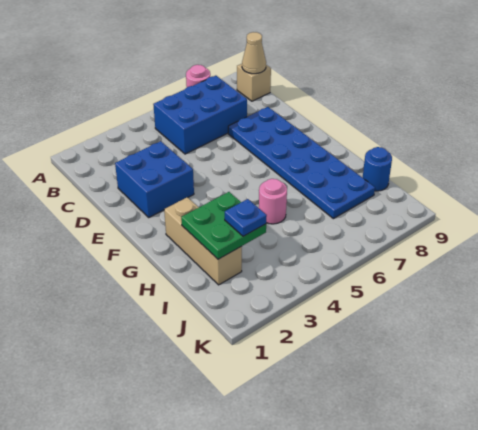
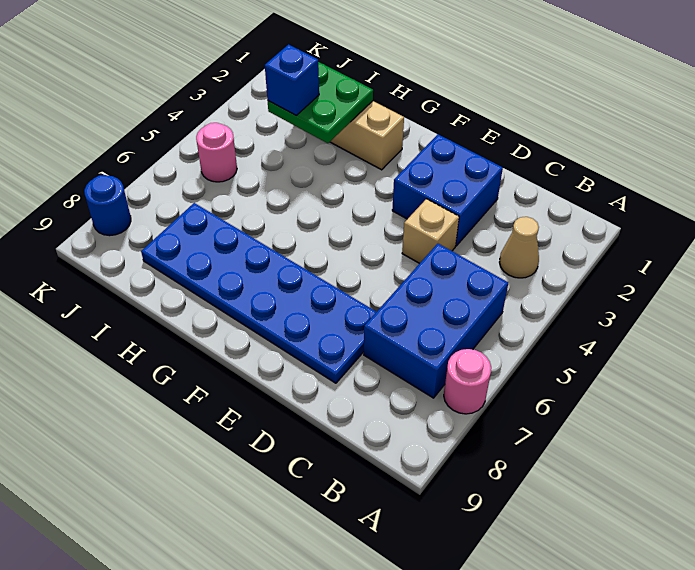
tan brick B9 level 1 -> tan brick D4 level 1
tan cone B9 level 2 -> tan cone B3 level 1
pink round brick H5 level 1 -> pink round brick J5 level 1
blue plate I3 level 3 -> blue brick I3 level 3
blue round brick I9 level 1 -> blue round brick K8 level 1

